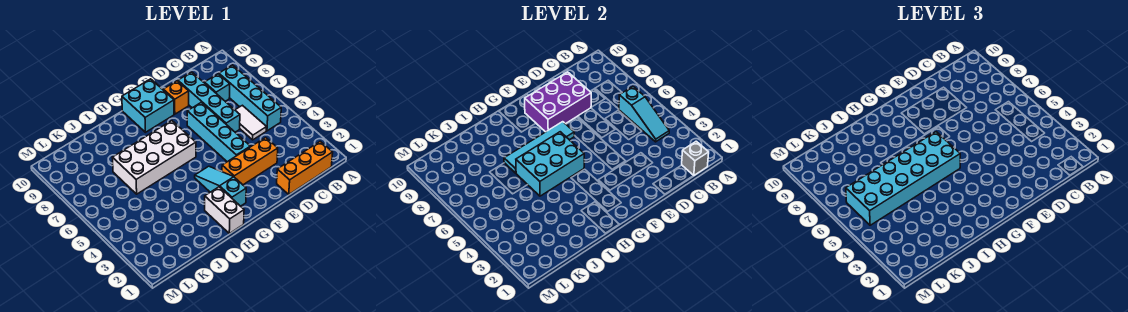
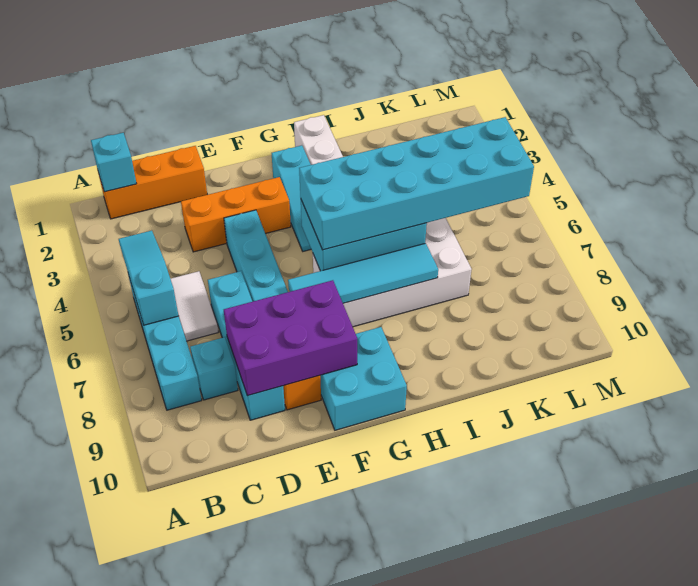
grey brick B1 level 2 -> cyan brick B1 level 2

